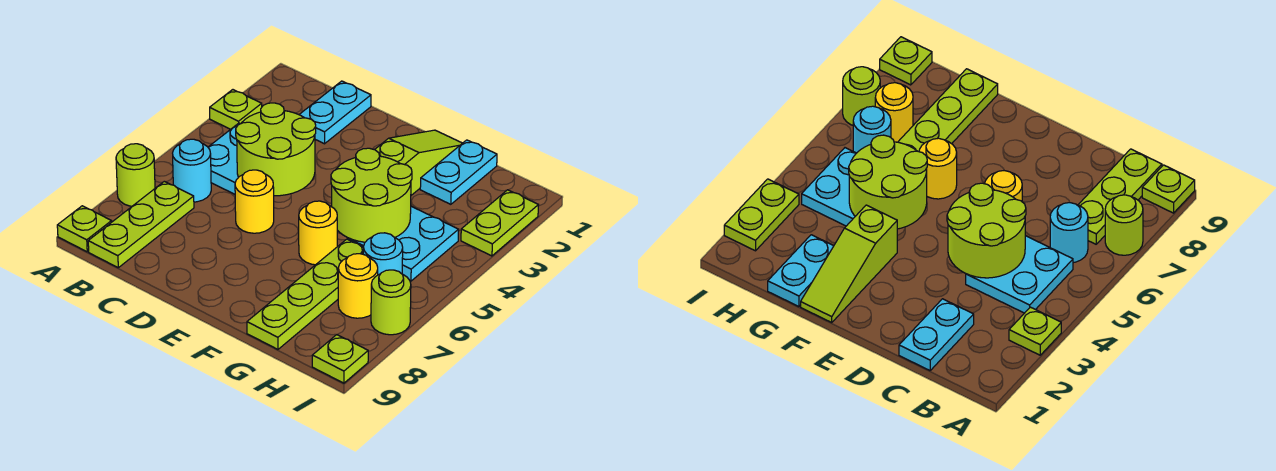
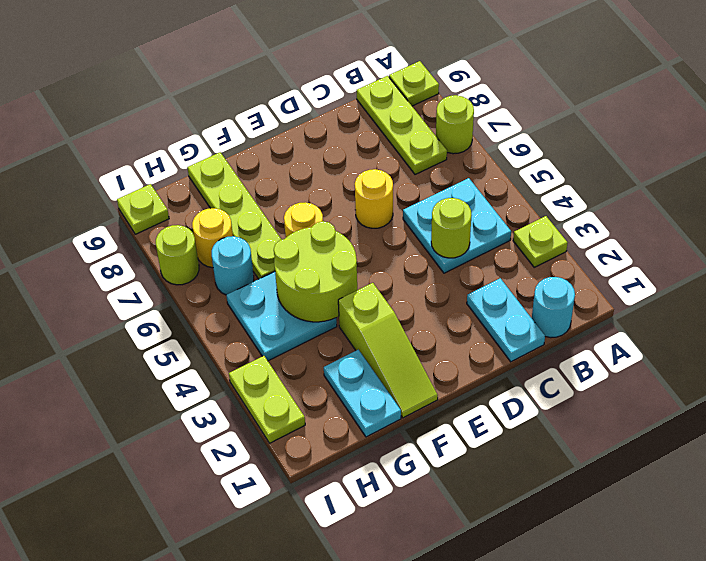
cyan round brick B6 level 1 -> cyan round brick B1 level 1
lime round brick C4:D5 level 2 -> lime round brick C4 level 2

